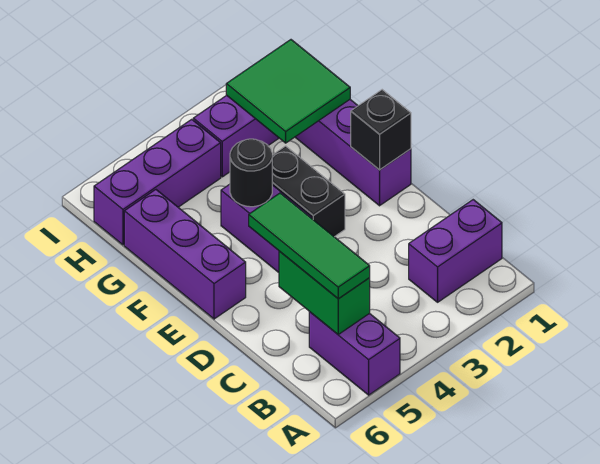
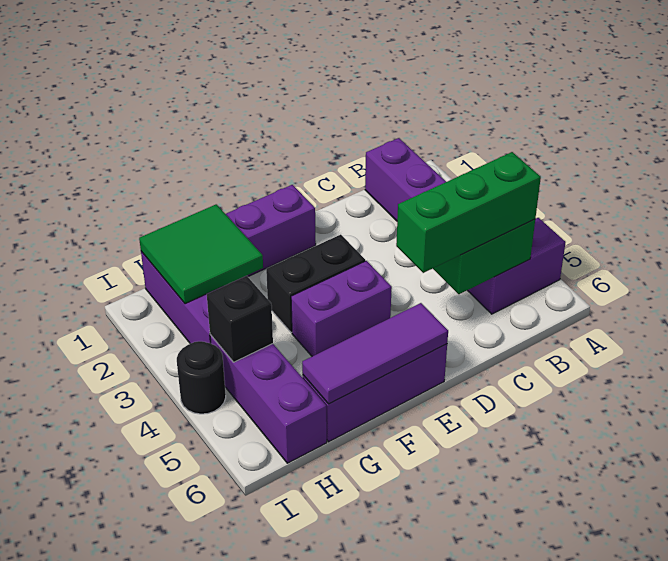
green tile B5:D5 level 3 -> green brick B5:D5 level 3
black brick E1 level 2 -> black brick H4 level 2
none -> purple tile E6:G6 level 2
black round brick F4 level 2 -> black round brick I4 level 1

